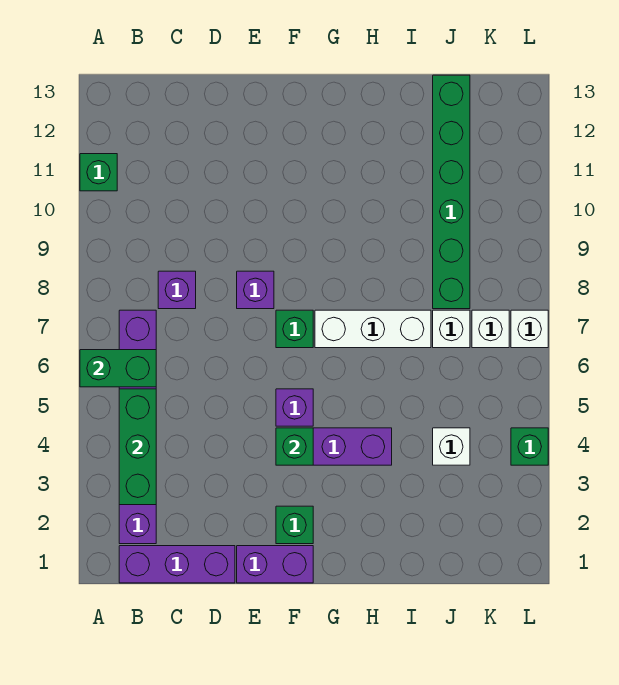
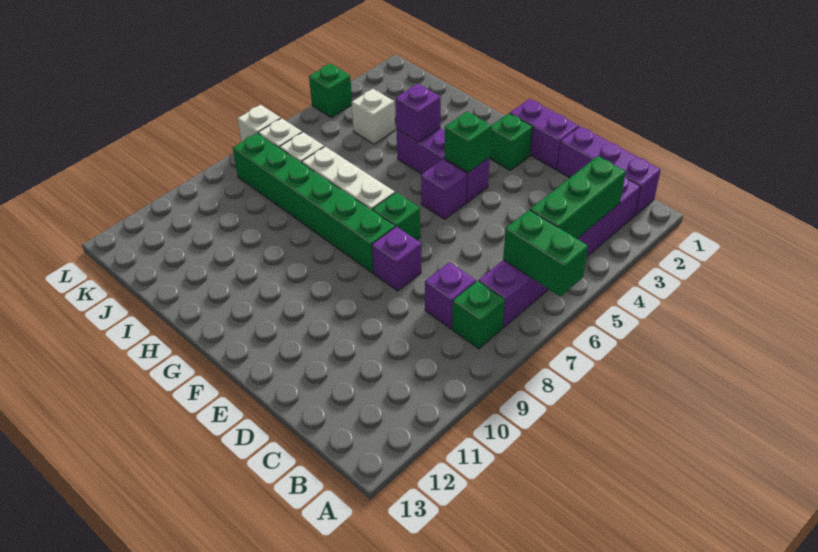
green brick A11 level 1 -> green brick B8 level 1
none -> purple brick H4 level 2
green brick J8:J13 level 1 -> green brick F8:K8 level 1

